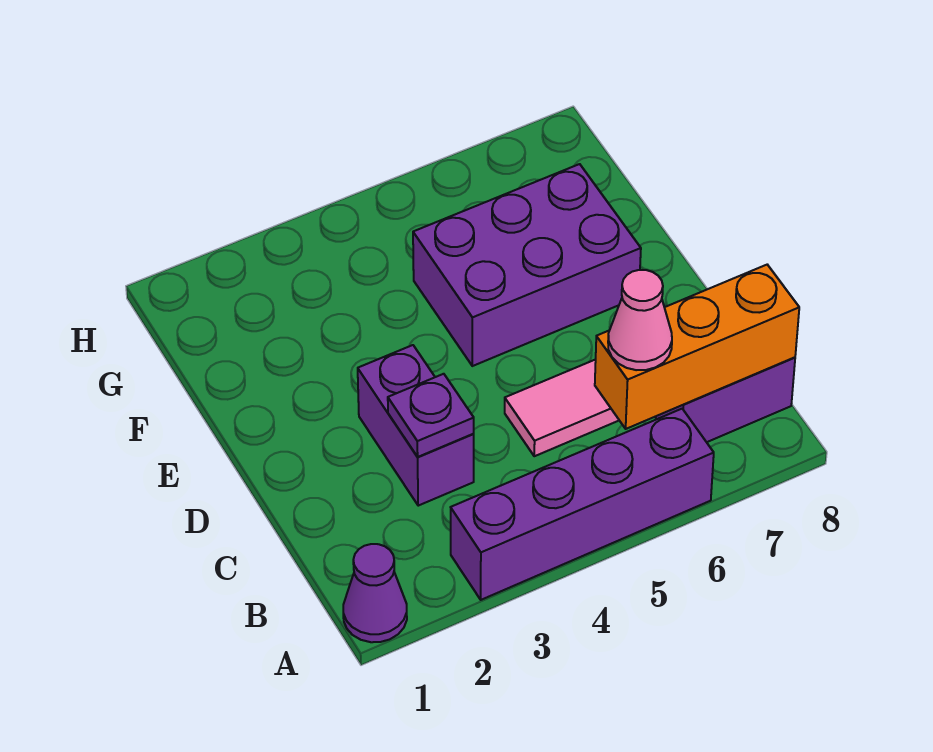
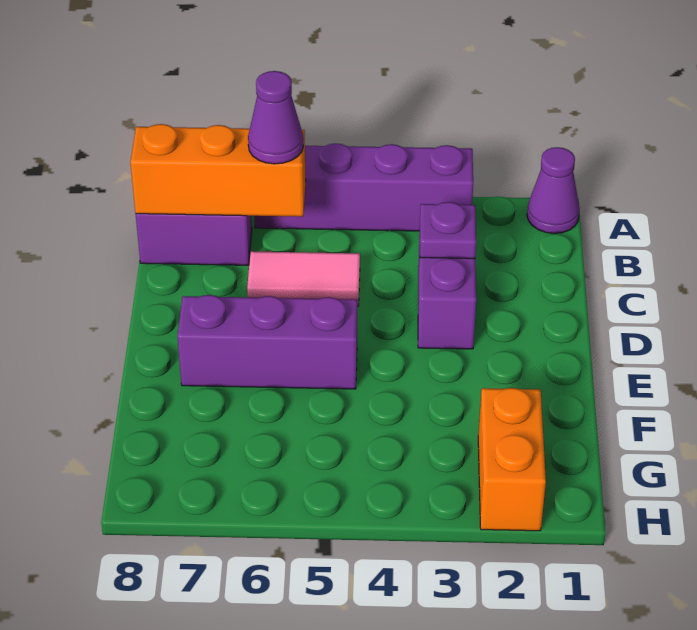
pink cone B6 level 3 -> purple cone B6 level 3
purple brick E5:F7 level 1 -> purple brick E5:E7 level 1
none -> orange brick G2:H2 level 1

